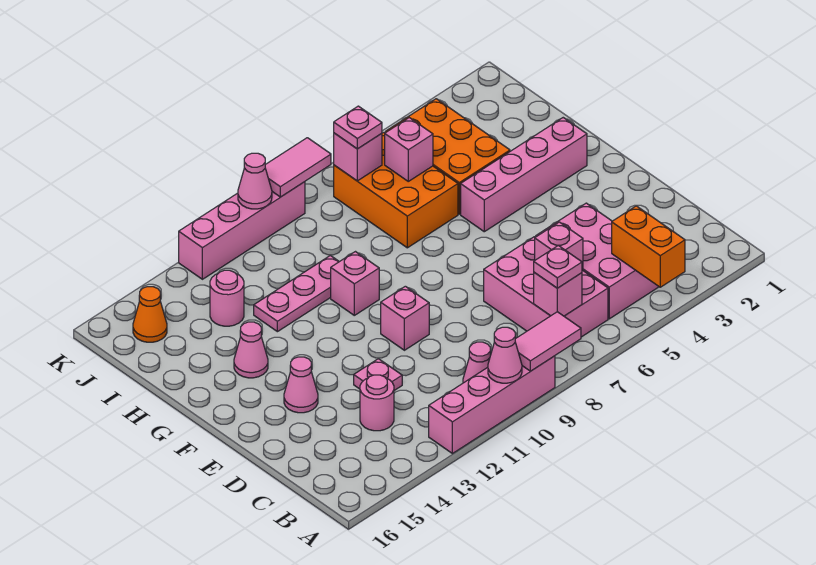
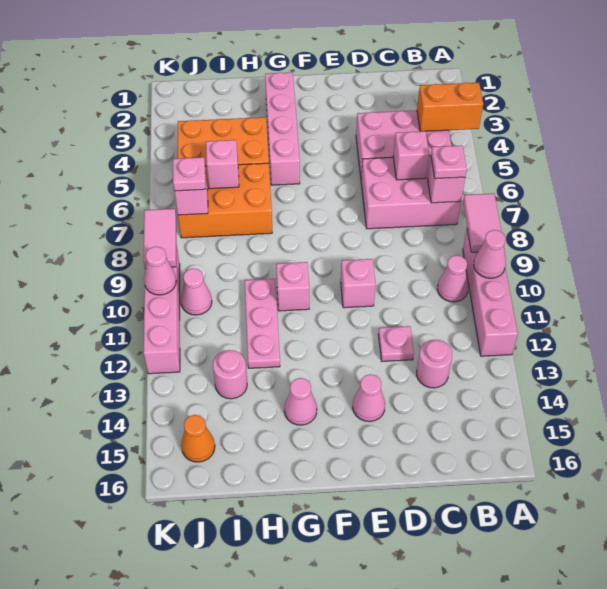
none -> pink cone J10 level 1

